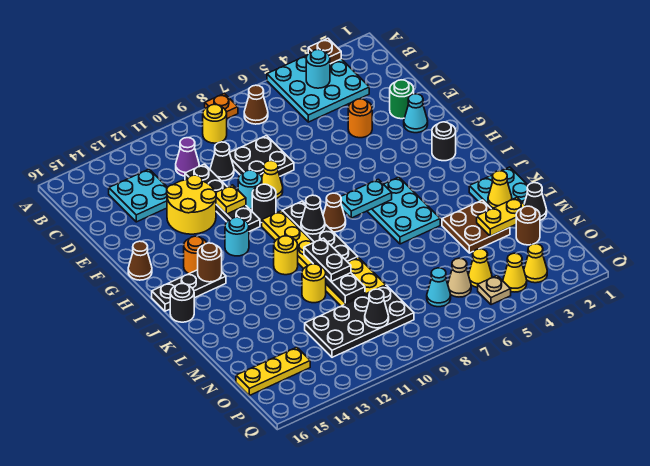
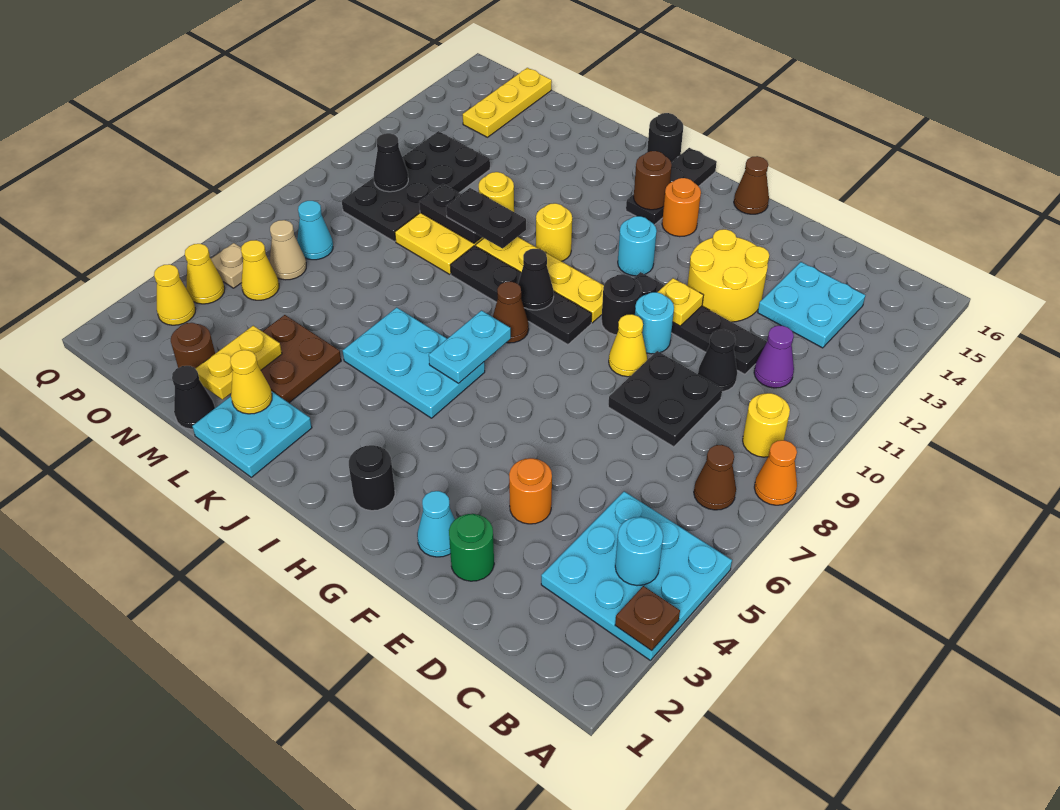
orange plate A8 level 1 -> orange cone A8 level 1

